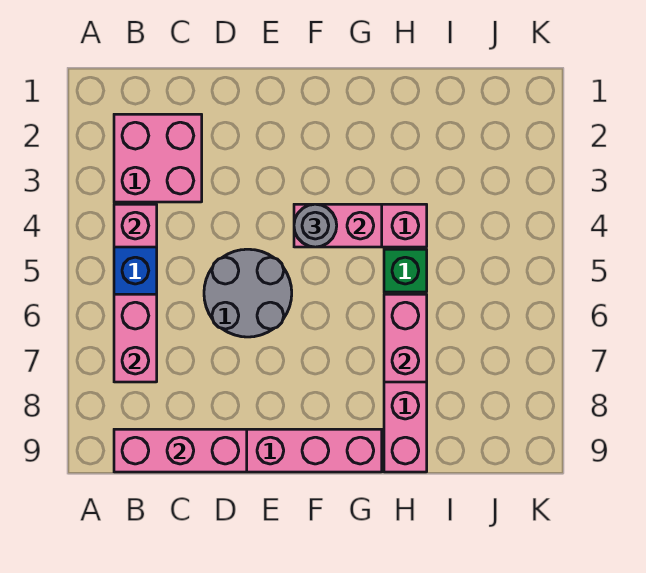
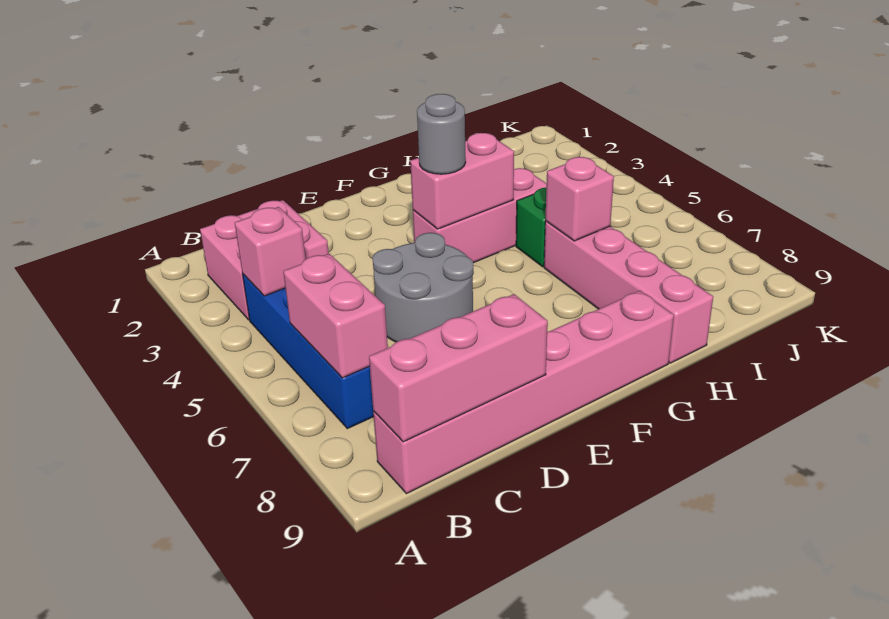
pink brick H6:H7 level 2 -> pink brick H6 level 2

